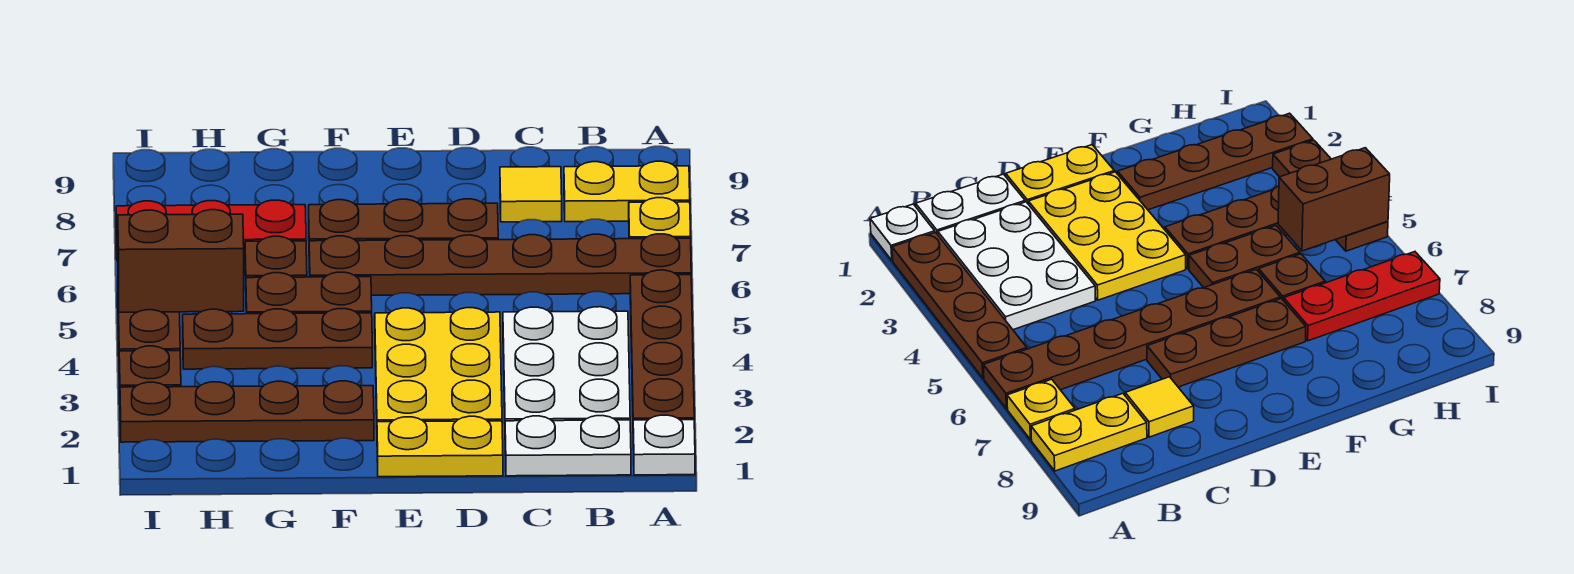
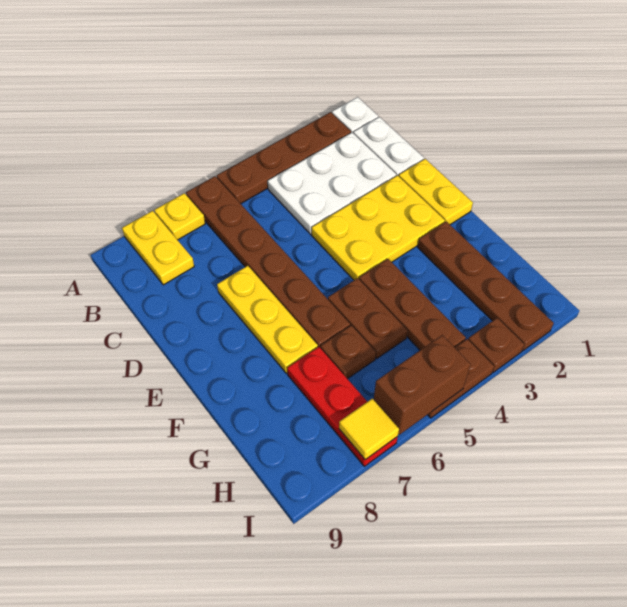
yellow tile C8 level 1 -> yellow tile I7 level 2
brown plate D7:F7 level 1 -> yellow plate D7:F7 level 1
brown brick H5:I5 level 2 -> brown brick I5:I6 level 2

